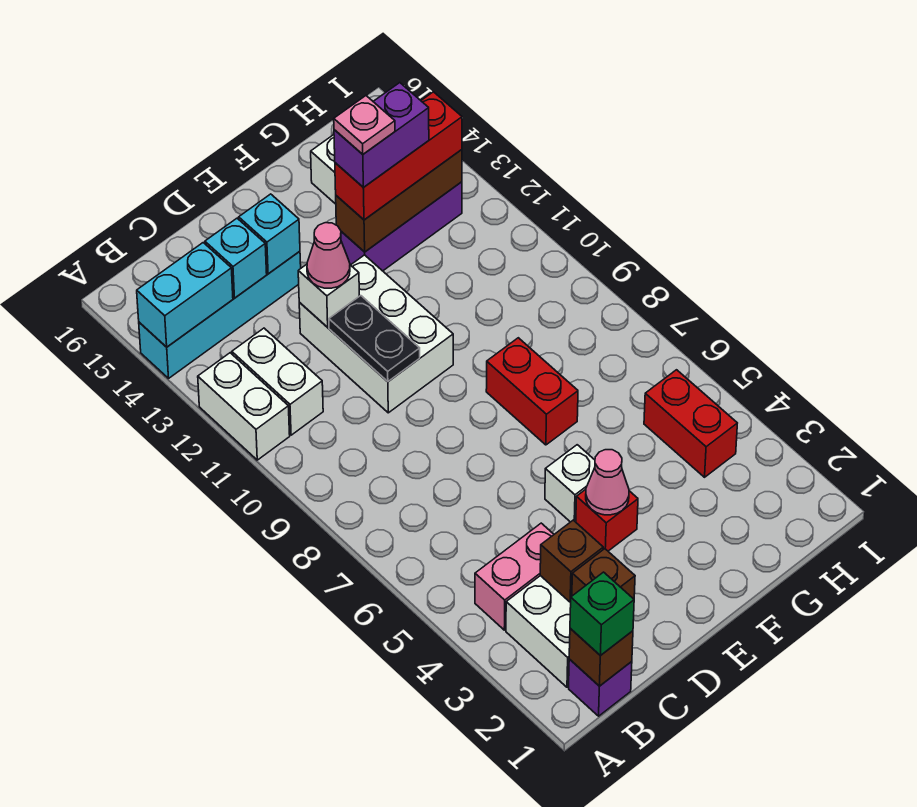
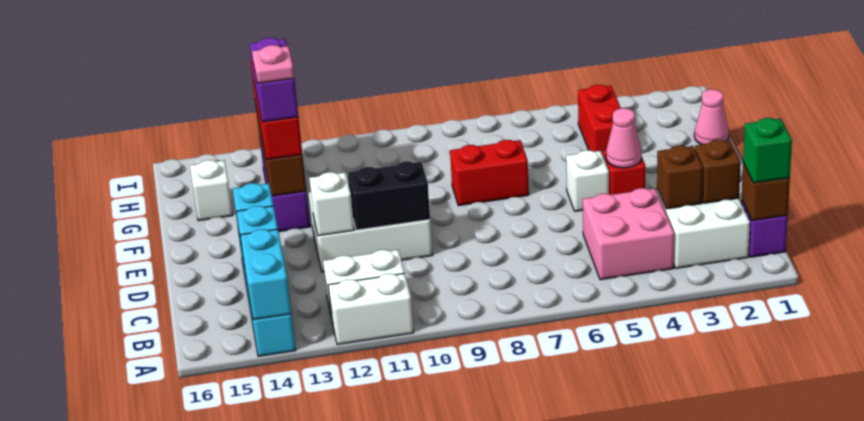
pink brick B4:C4 level 1 -> pink brick B4:C5 level 1
black plate D10:D11 level 2 -> black brick D10:D11 level 2
pink cone D12 level 3 -> pink cone G1 level 1
red brick H4:H5 level 1 -> red brick G4:H4 level 1

